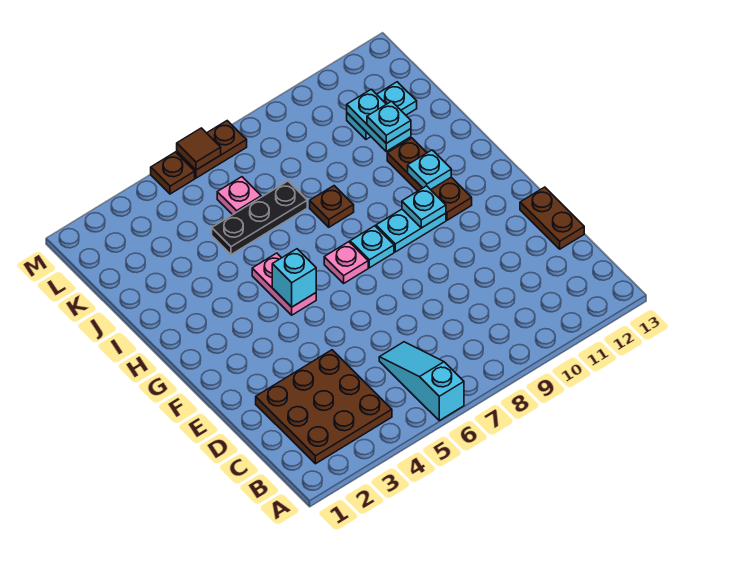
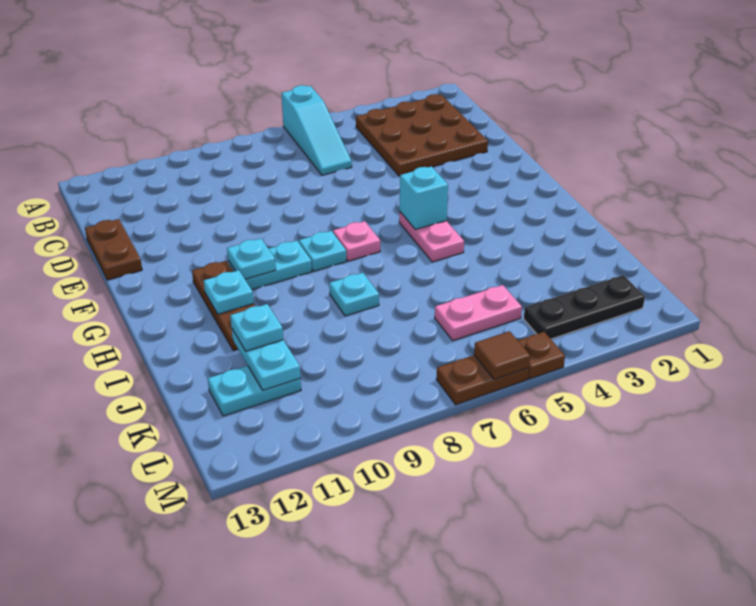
brown plate I8 level 1 -> cyan plate I8 level 1
black plate J5:J7 level 1 -> black plate L2:L4 level 1
pink plate K6 level 1 -> pink plate K5:K6 level 1

